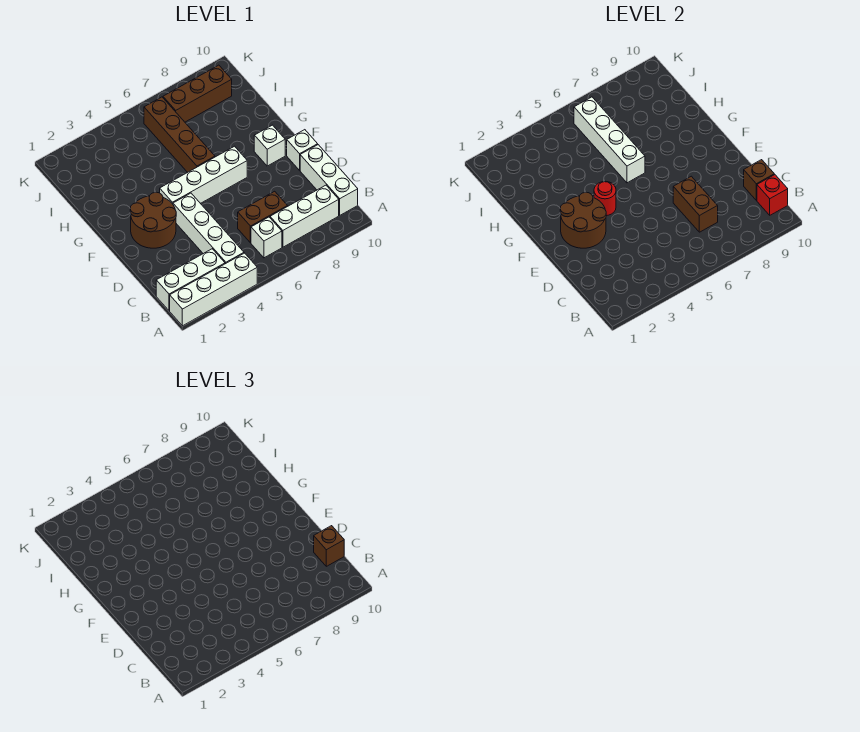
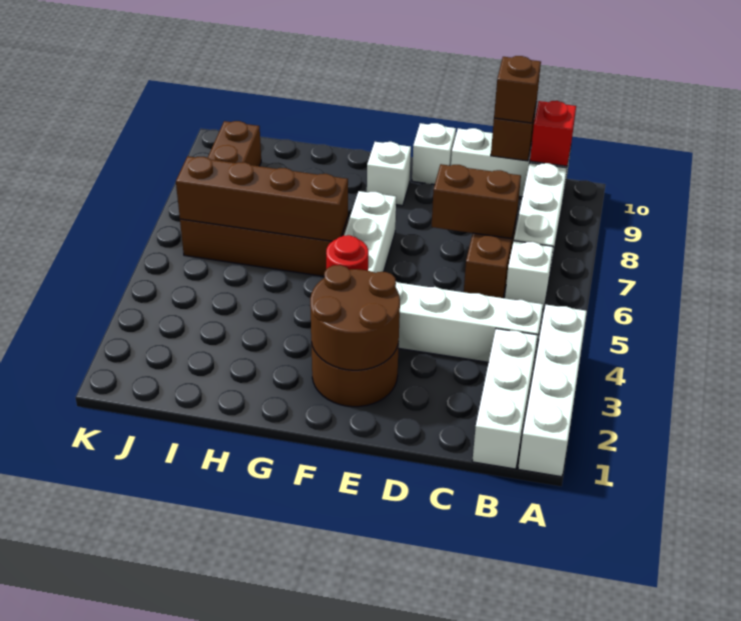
white brick G6:J6 level 2 -> brown brick G6:J6 level 2

